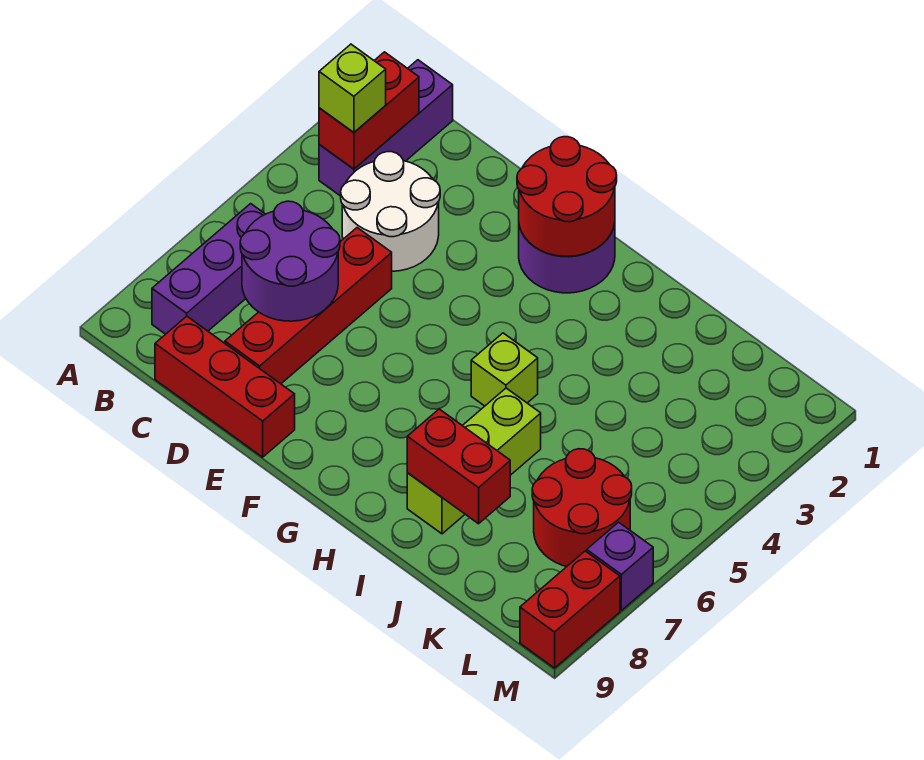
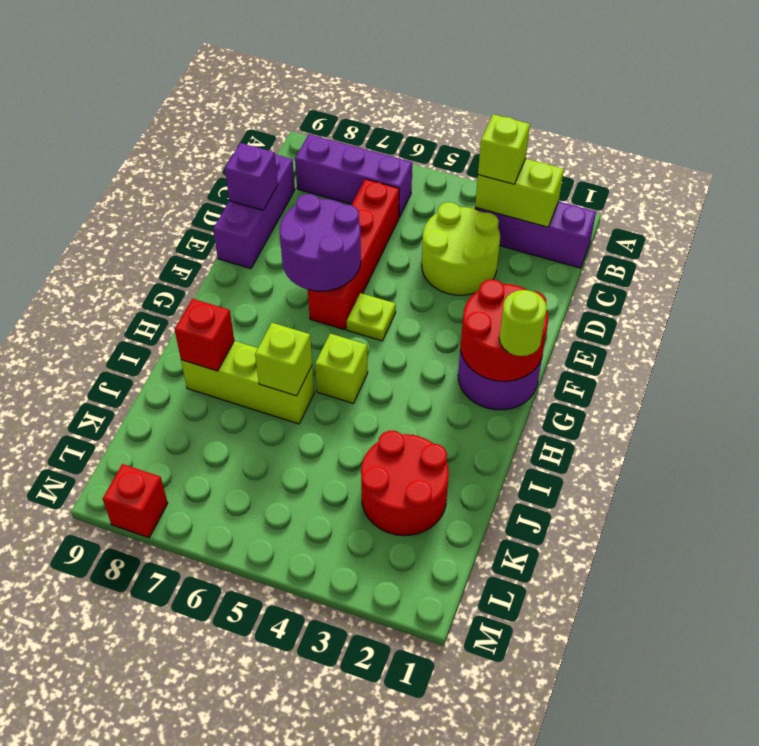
red brick B2:B3 level 2 -> lime brick B2:B3 level 2
white round brick C3:D4 level 1 -> lime round brick C3:D4 level 1
purple round brick C6:D7 level 2 -> purple round brick E6:F7 level 2
red brick C9:E9 level 1 -> purple brick C9:E9 level 1
red brick D5:D8 level 1 -> red brick C6:F6 level 1
none -> lime plate F5 level 1
none -> lime round brick G1 level 3
none -> lime brick I6 level 2
red brick I8:J8 level 2 -> red brick I8 level 2
red round brick K6:L7 level 1 -> red round brick J2:K3 level 1
purple brick M7 level 1 -> purple brick D9 level 2
red brick M8:M9 level 1 -> red brick M8 level 1

